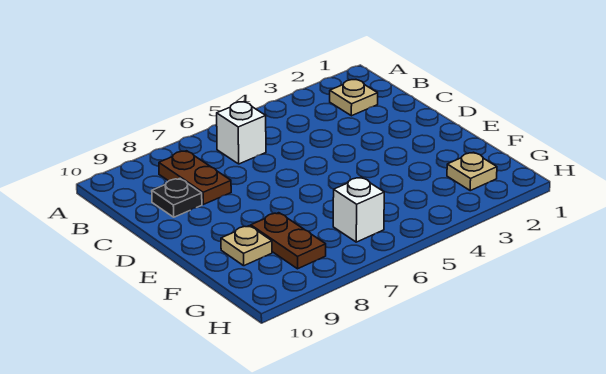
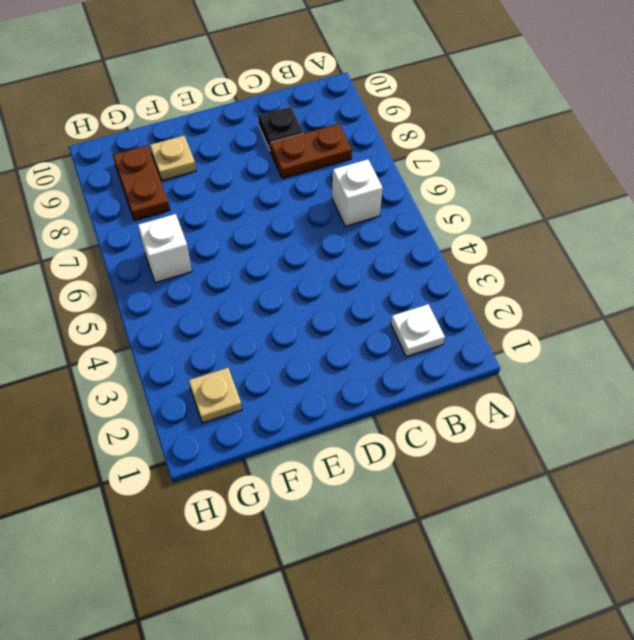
tan plate B2 level 1 -> white plate B2 level 1
brown plate F8:G8 level 1 -> brown plate G8:G9 level 1

